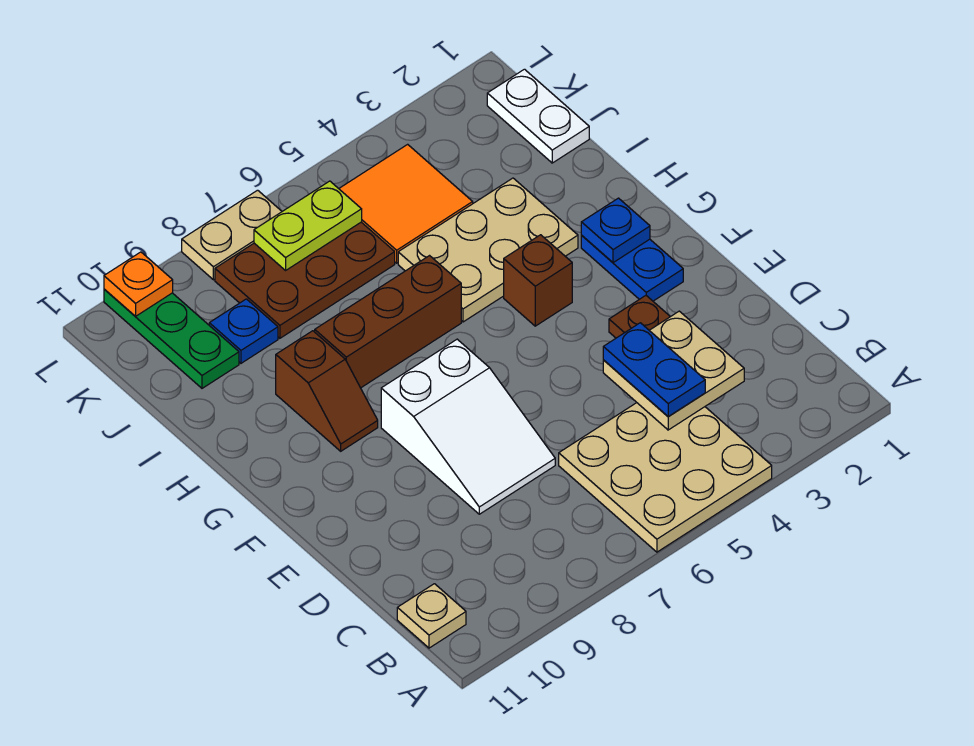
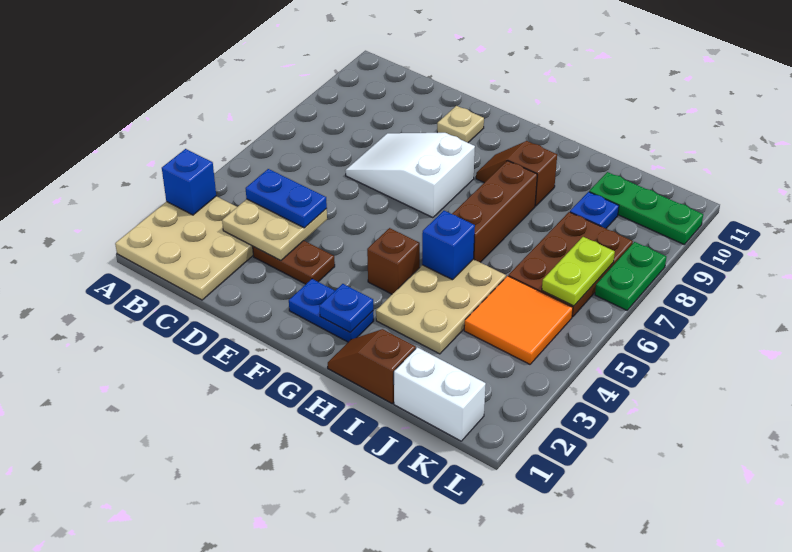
none -> blue brick A3 level 2
tan plate A4:C6 level 1 -> tan plate A1:C3 level 1
tan plate B11 level 1 -> tan plate E10 level 1
none -> brown slope H1:I1 level 1 top I
none -> blue brick H5 level 2
white plate J1:K1 level 1 -> white brick J1:K1 level 1
tan plate L7:L8 level 1 -> green plate L7:L8 level 1
orange plate L10 level 2 -> none

